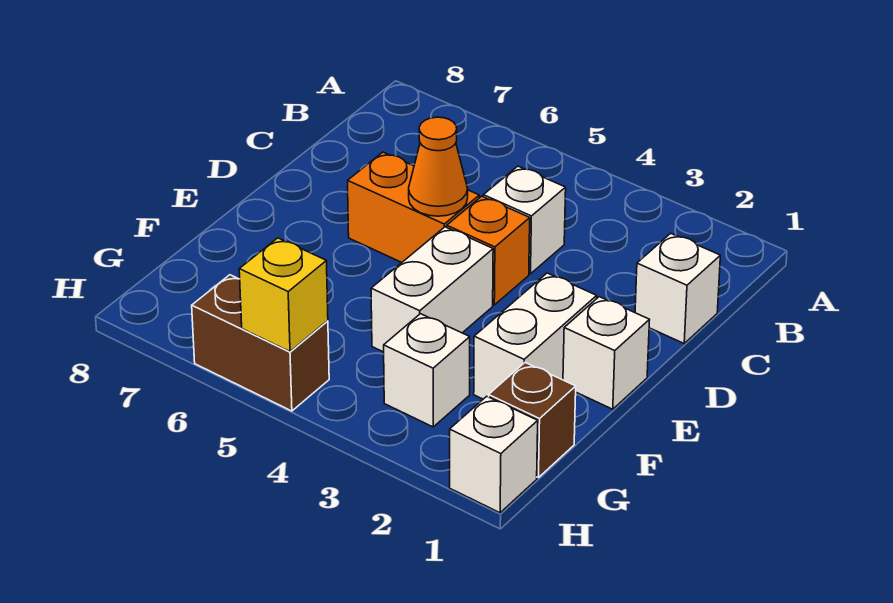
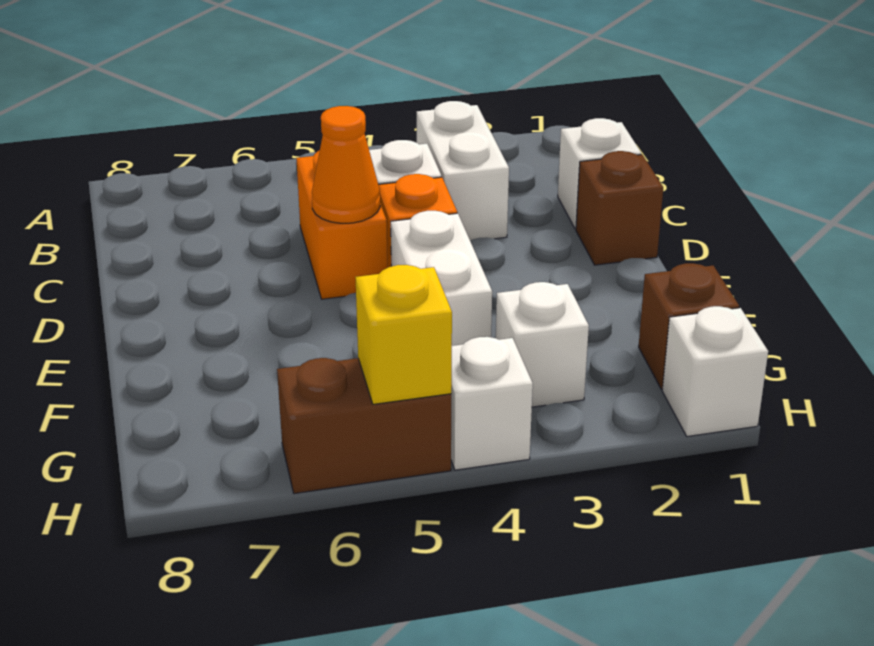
none -> brown brick D1 level 1
orange brick D5:D6 level 1 -> orange brick C5:D5 level 1
white brick E1 level 1 -> white brick H4 level 1
white brick E2:F2 level 1 -> white brick B3:C3 level 1

